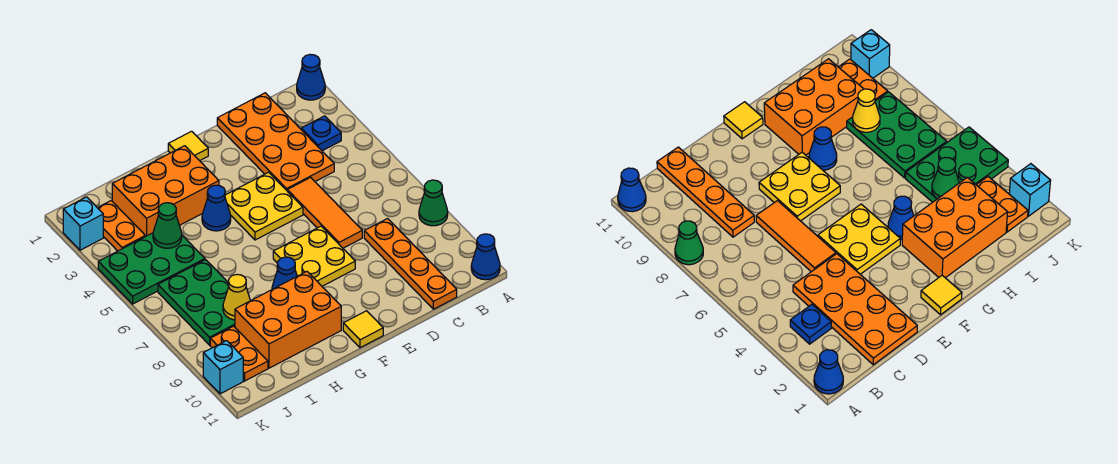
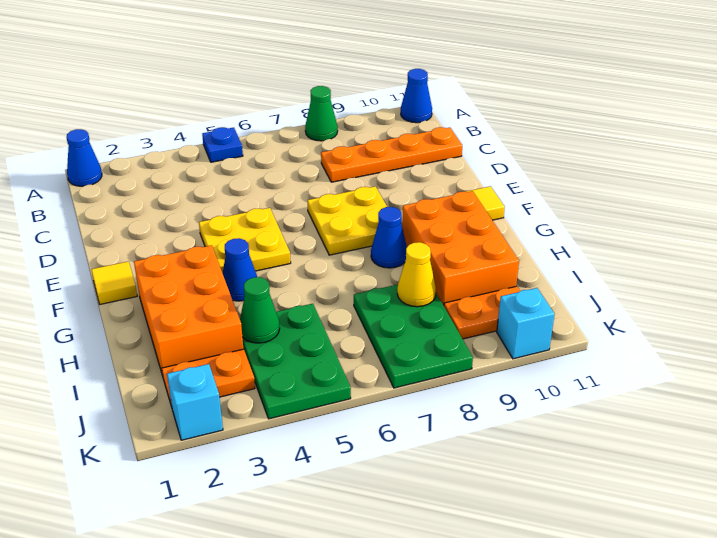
blue plate B3 level 1 -> blue plate A5 level 1
orange plate C1:D4 level 1 -> none
orange tile D5:D7 level 1 -> none
green plate I6:J8 level 1 -> green plate I7:K8 level 1

